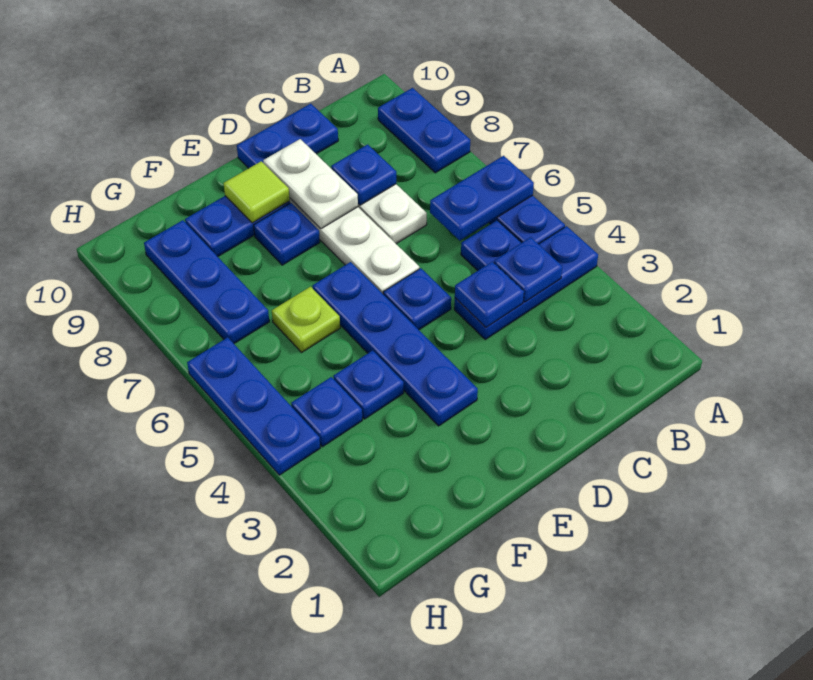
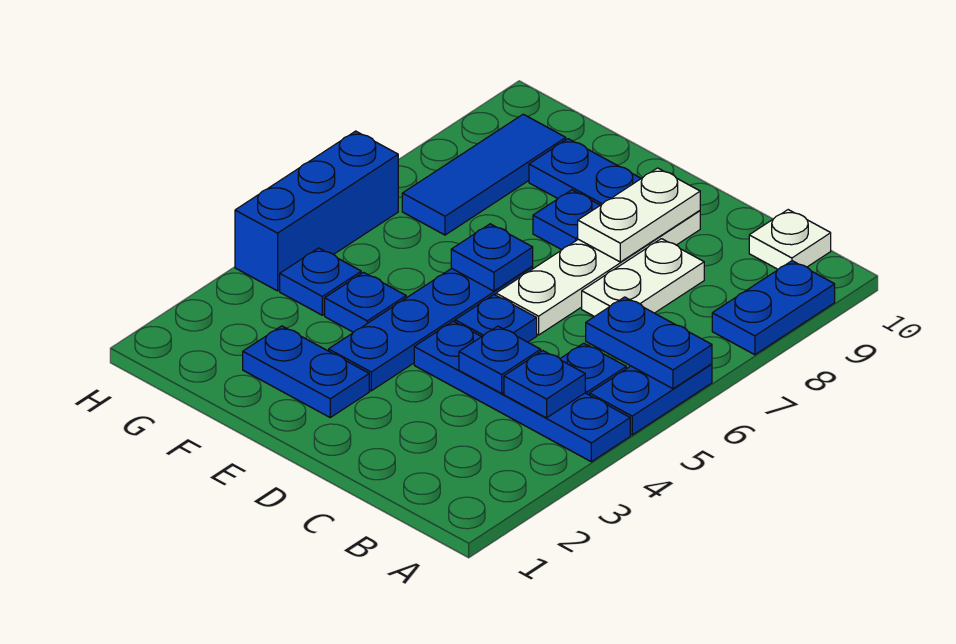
blue plate A4:C4 level 1 -> blue plate A4:D4 level 1
none -> white plate B10 level 1
blue plate C8 level 2 -> blue plate E6 level 2
blue plate C10:D10 level 1 -> blue plate E2:F2 level 1
lime tile E9 level 2 -> none
lime plate F6 level 1 -> none
blue plate G7:G9 level 1 -> blue tile G7:G9 level 1
blue plate H4:H6 level 1 -> blue brick H4:H6 level 1

